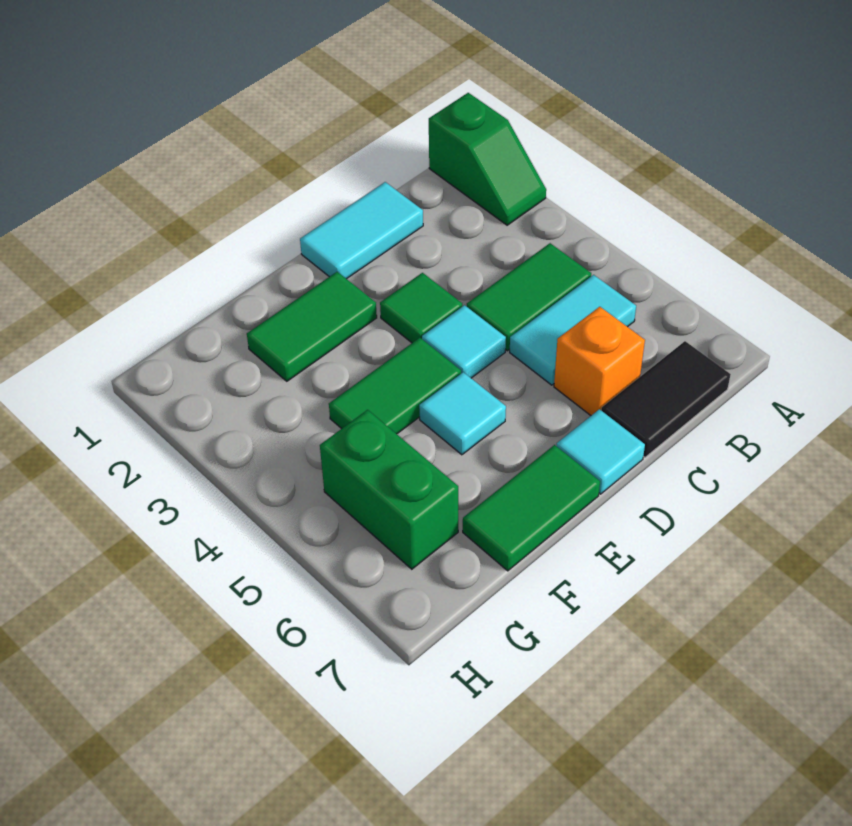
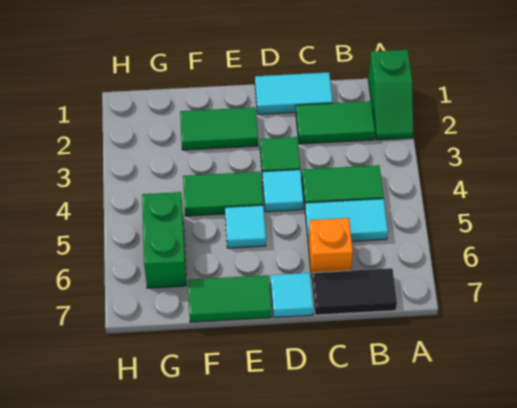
none -> green tile B2:C2 level 1

